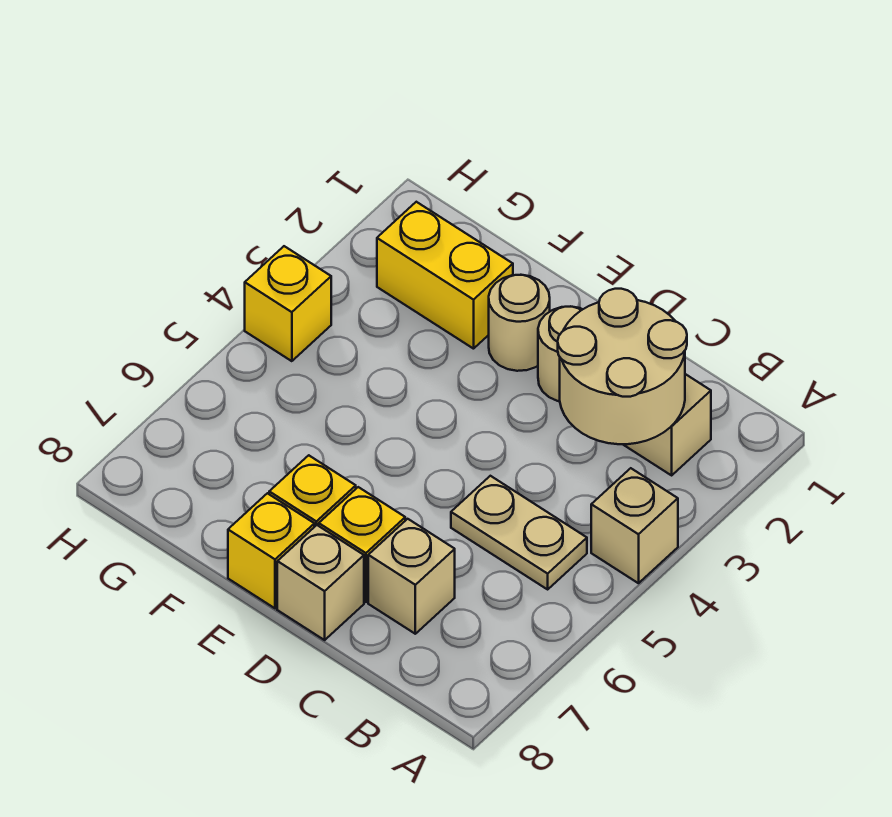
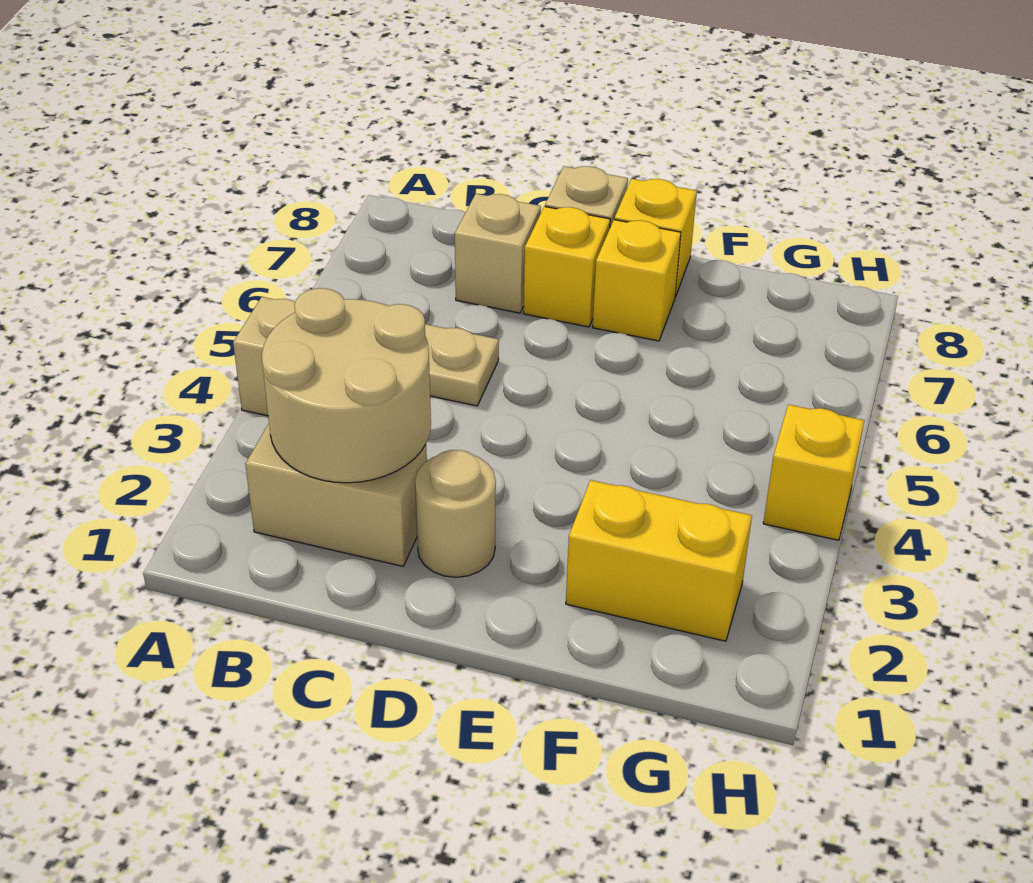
tan round brick E2 level 1 -> none

